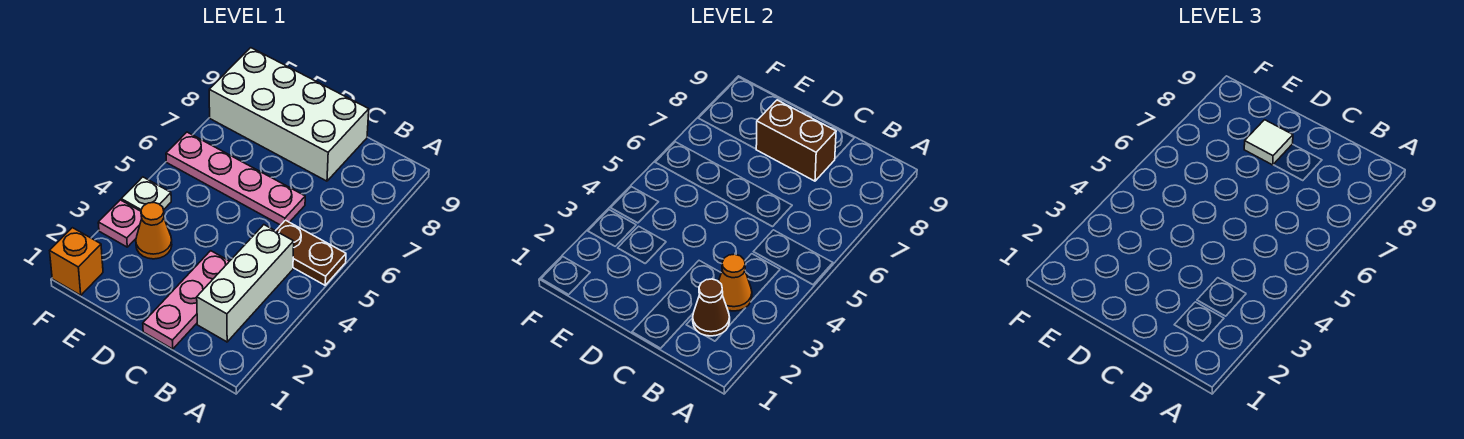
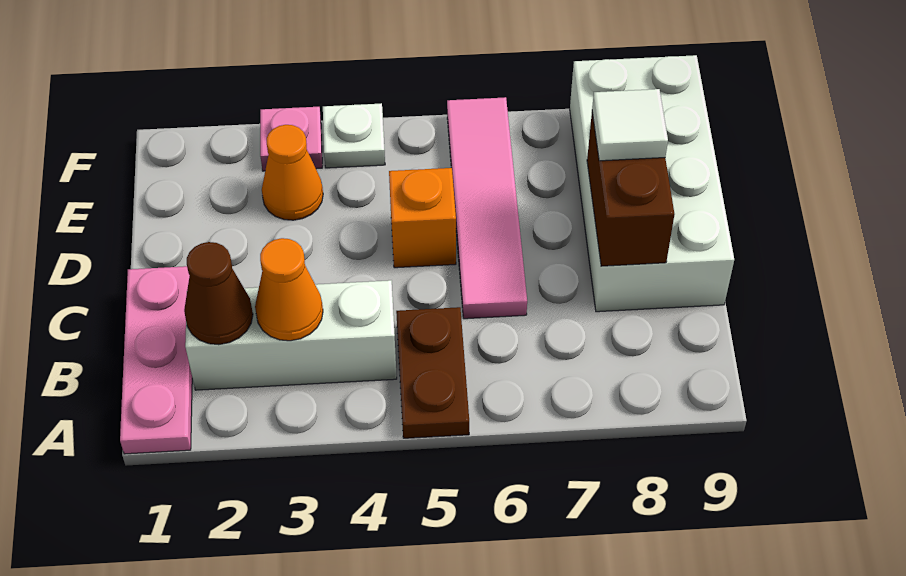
pink plate C1:C3 level 1 -> pink plate A1:C1 level 1
pink plate C6:F6 level 1 -> pink tile C6:F6 level 1
orange brick F1 level 1 -> orange brick D5 level 1

